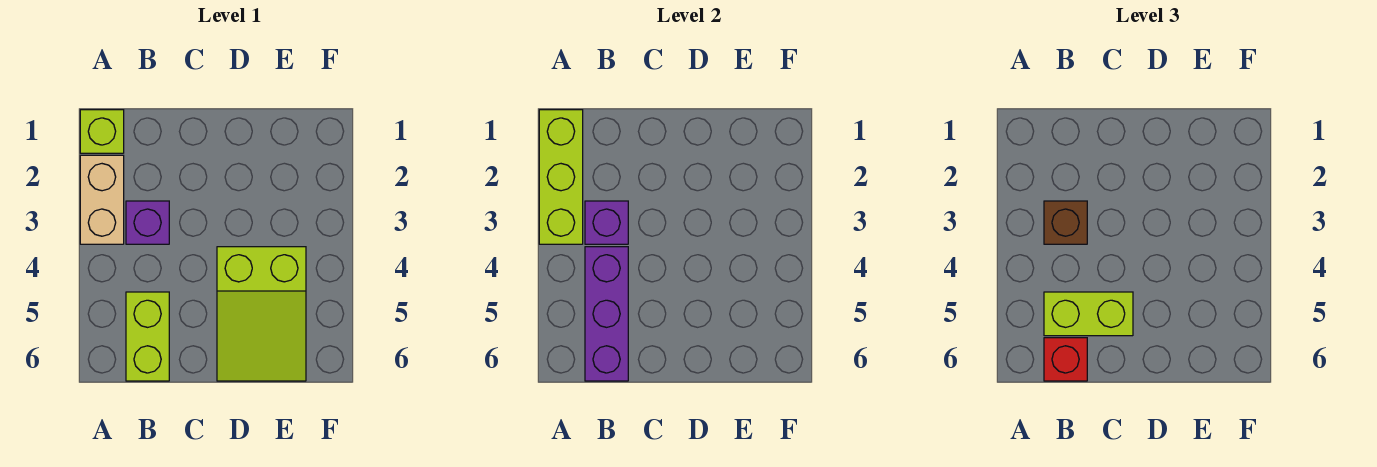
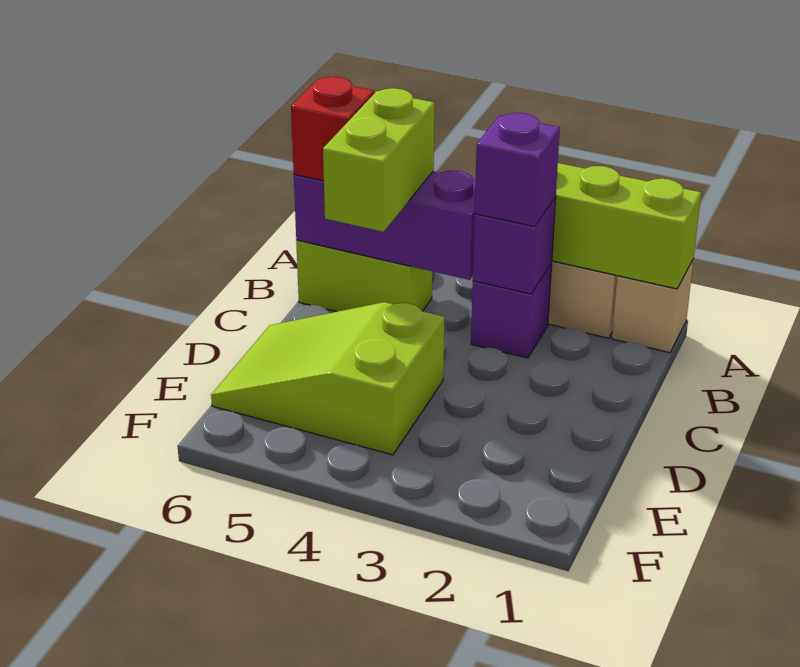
lime brick A1 level 1 -> tan brick A1 level 1
brown brick B3 level 3 -> purple brick B3 level 3

